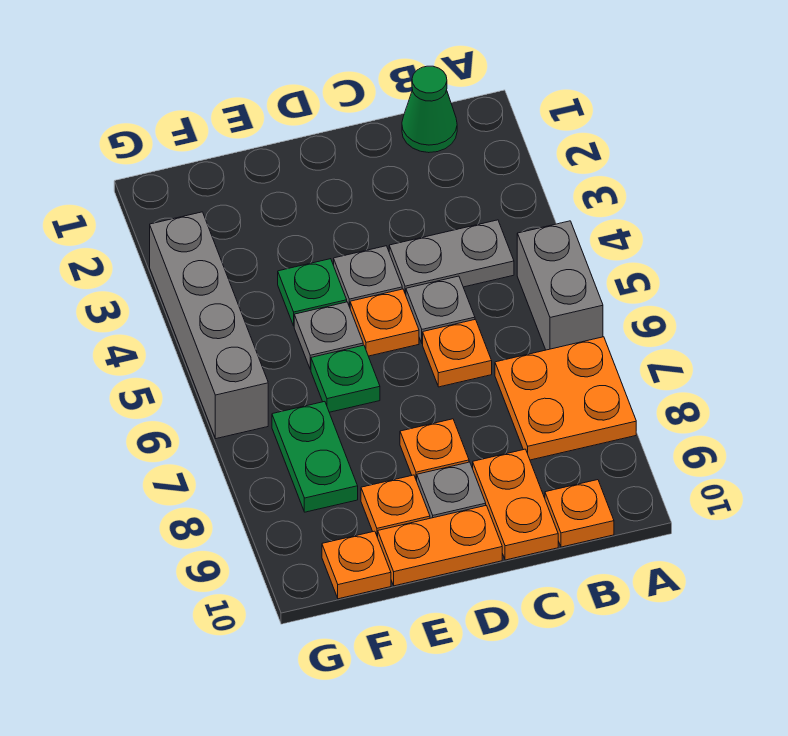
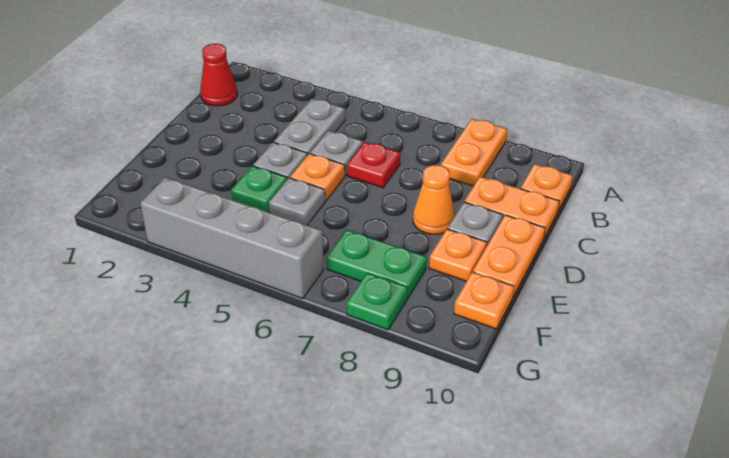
grey brick A5:A6 level 1 -> none
orange plate A7:B8 level 1 -> orange plate A8:B8 level 1
green cone B1 level 1 -> red cone B1 level 1
orange plate C6 level 1 -> red plate C6 level 1
orange plate D8 level 1 -> orange cone D8 level 1
green plate E6 level 1 -> green plate G8 level 1

